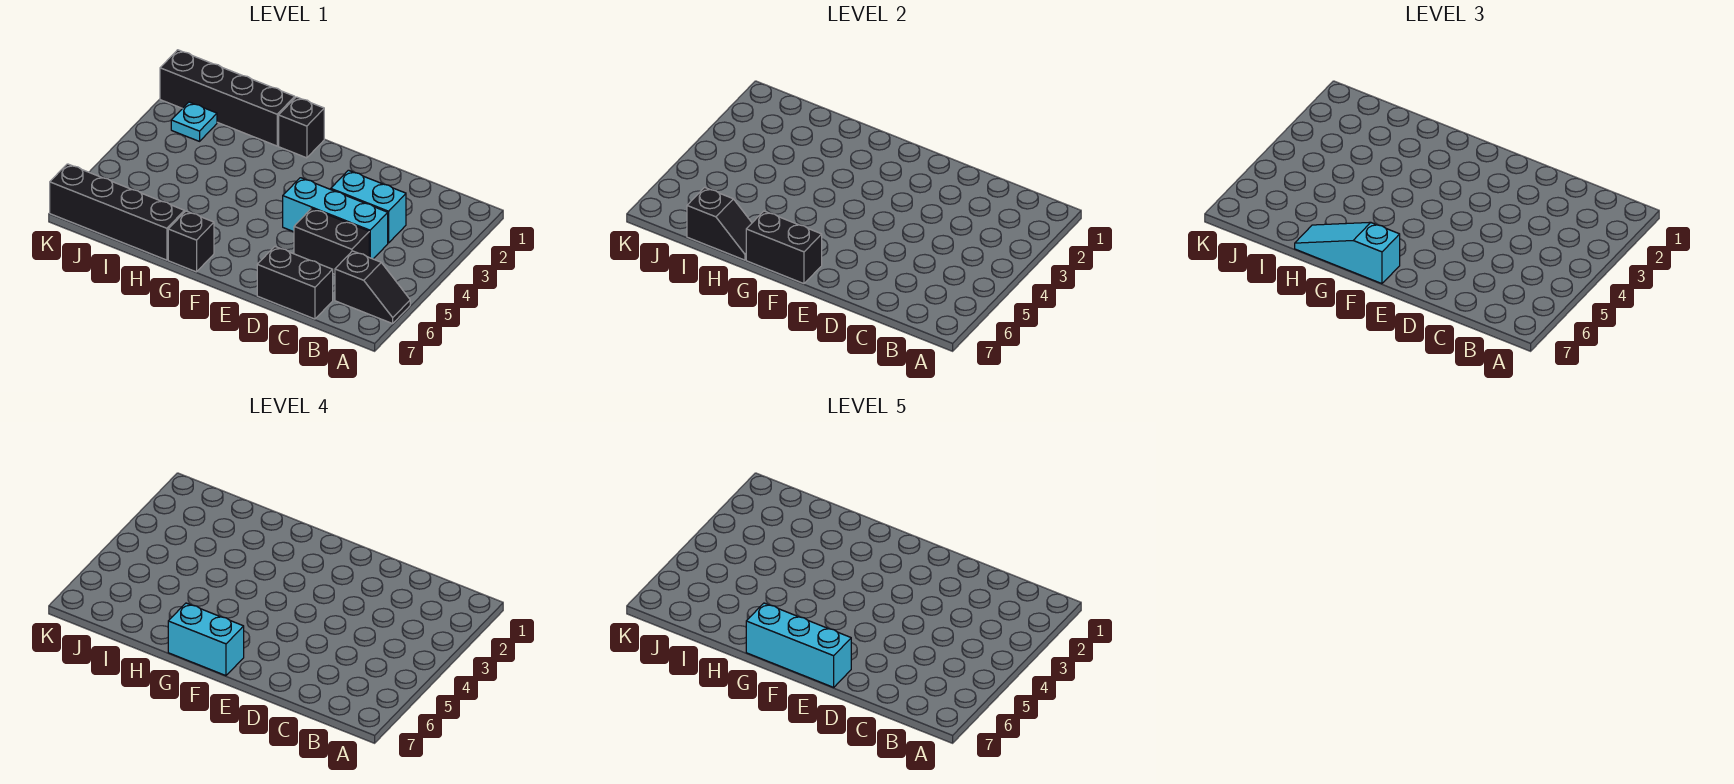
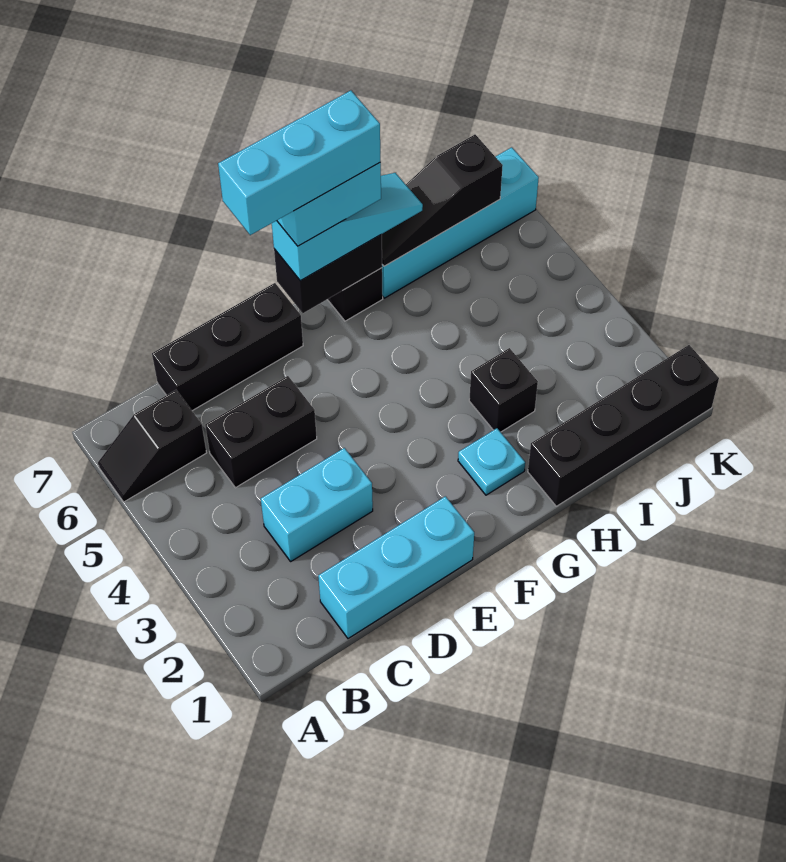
cyan brick C4:E4 level 1 -> cyan brick C1:E1 level 1
black brick C7:D7 level 1 -> black brick C7:E7 level 1
black brick G1 level 1 -> black brick H3 level 1
black brick H7:K7 level 1 -> cyan brick H7:K7 level 1
black slope H7:I7 level 2 top I -> black slope H7:J7 level 2 top J
cyan plate J2 level 1 -> cyan plate G2 level 1

